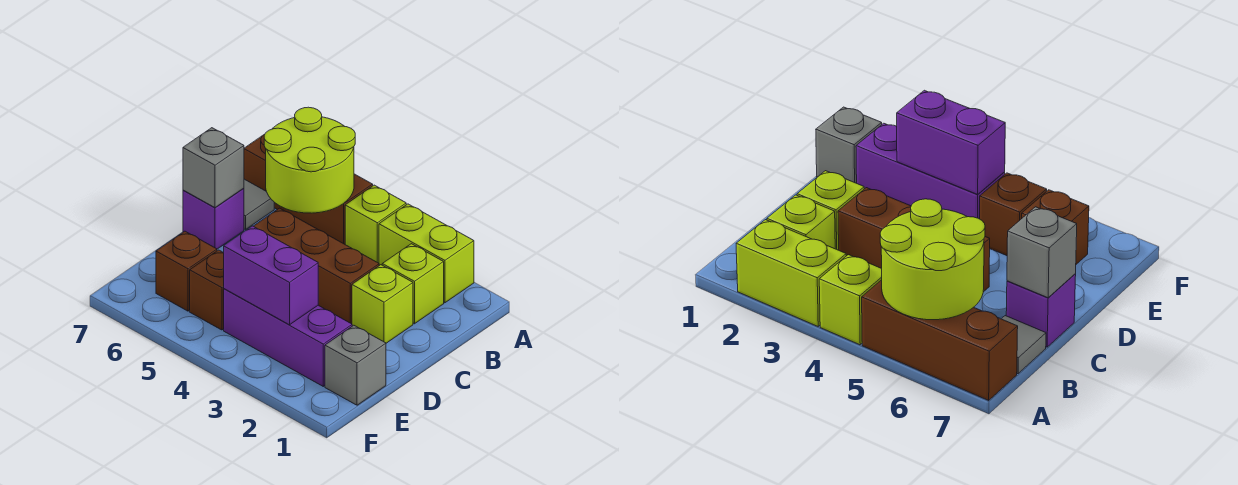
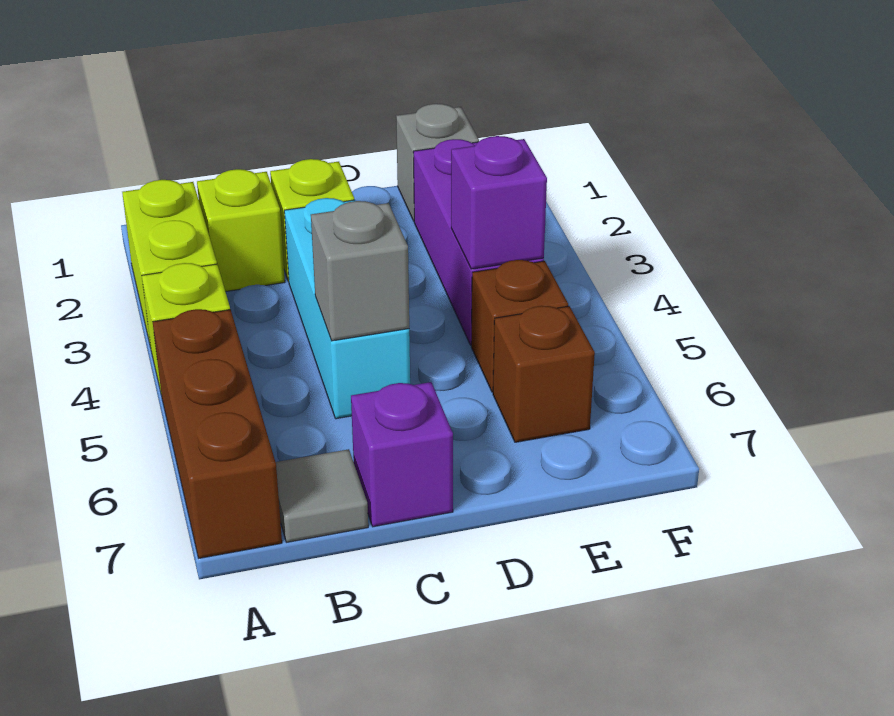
lime round brick A5:B6 level 2 -> none
brown brick C3:C5 level 1 -> cyan brick C3:C5 level 1
grey brick C7 level 2 -> grey brick C5 level 2
purple brick E3:E4 level 2 -> purple brick E4 level 2

